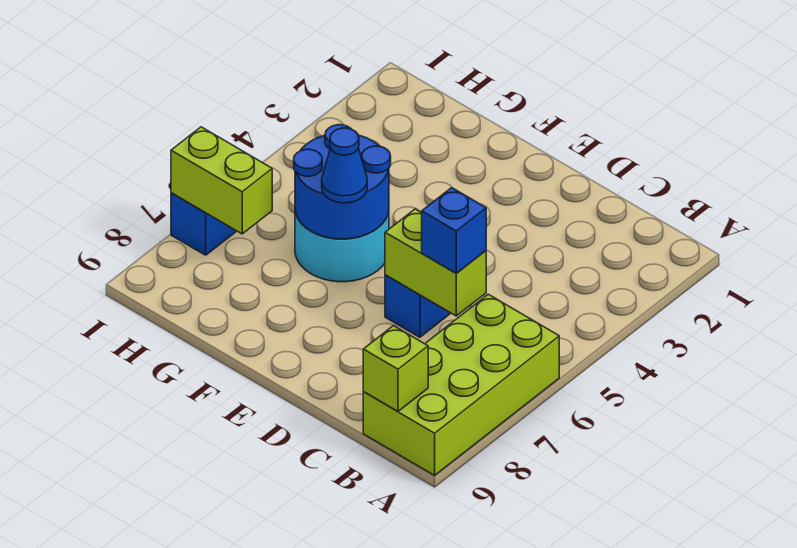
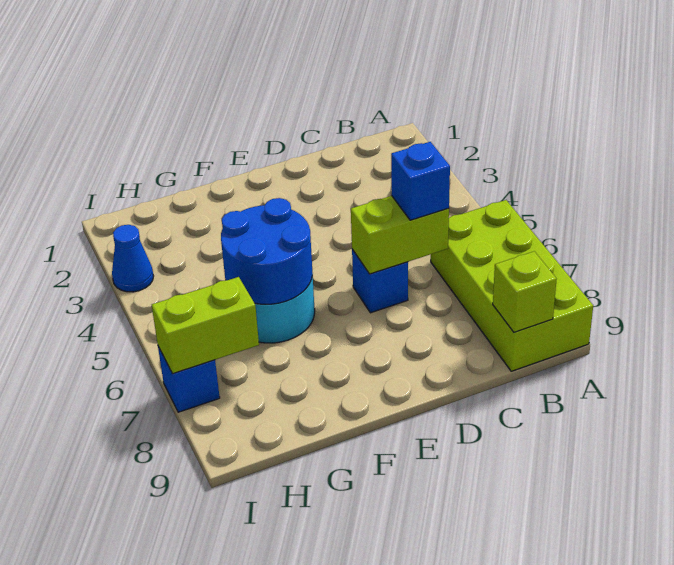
blue cone F6 level 3 -> blue cone I3 level 1

